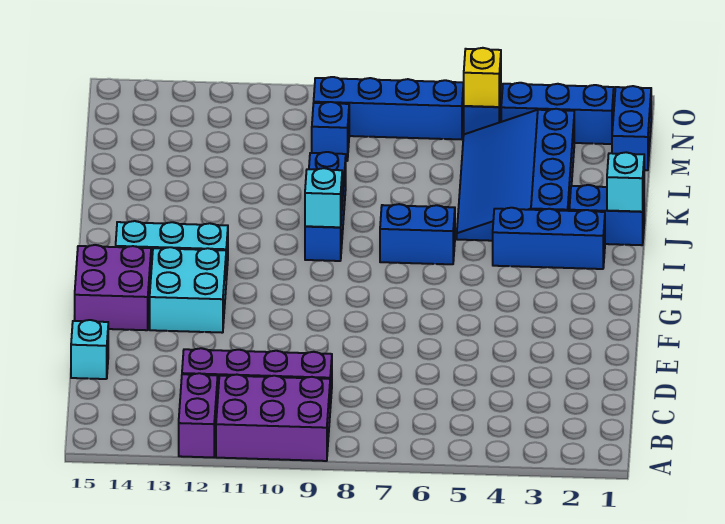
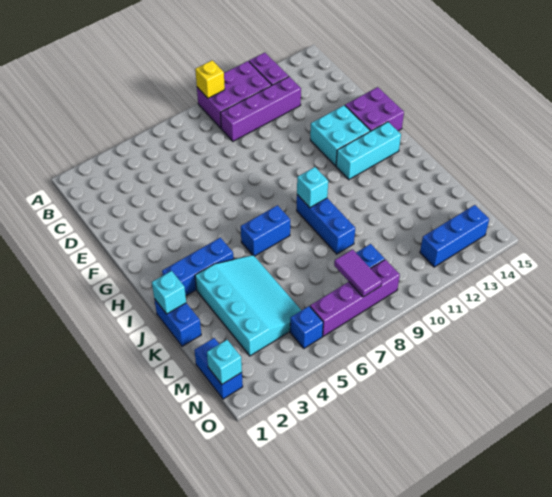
cyan brick D15 level 1 -> cyan brick N1 level 2
blue brick J1:J2 level 1 -> blue brick J1:K1 level 1
blue slope J3:M5 level 1 top 3 -> cyan slope J3:M5 level 1 top 3
none -> purple tile M8:N8 level 2
blue brick N2:N4 level 1 -> blue brick N12:N14 level 1
yellow brick N5 level 2 -> yellow brick A9 level 2
blue brick N6:N9 level 1 -> purple brick N6:N9 level 1

